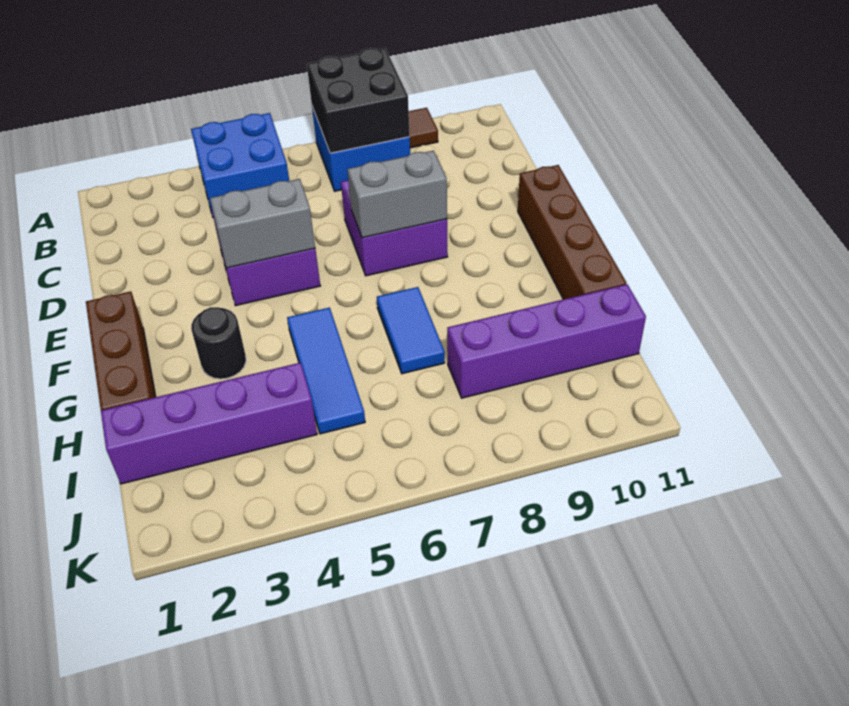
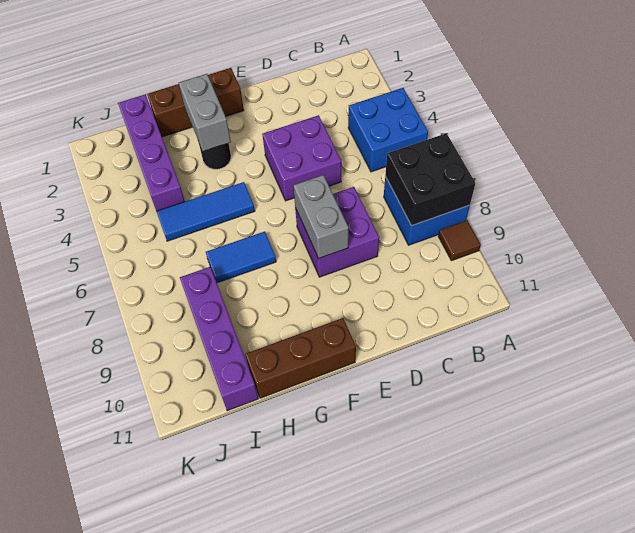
grey brick E4:E5 level 2 -> grey brick G2:G3 level 2
brown brick E11:H11 level 1 -> brown brick F11:H11 level 1

